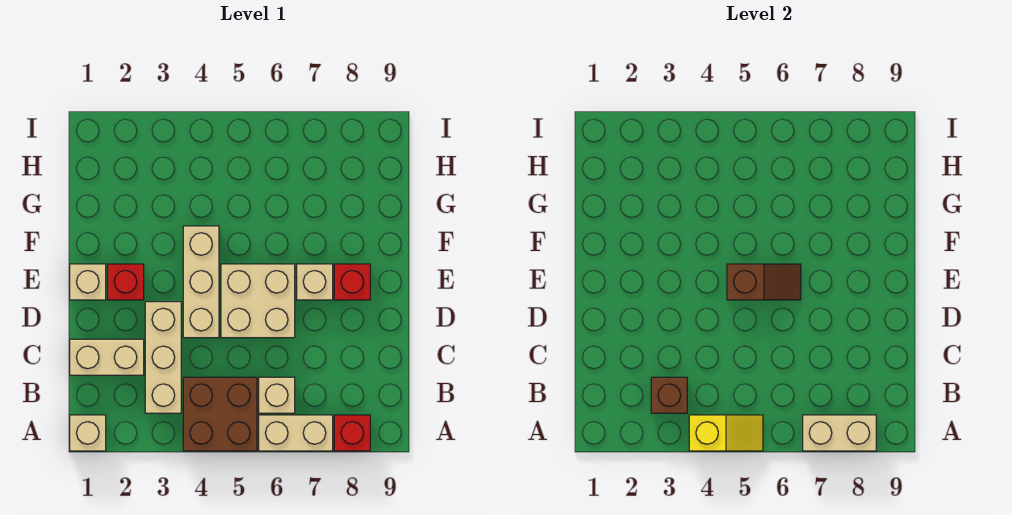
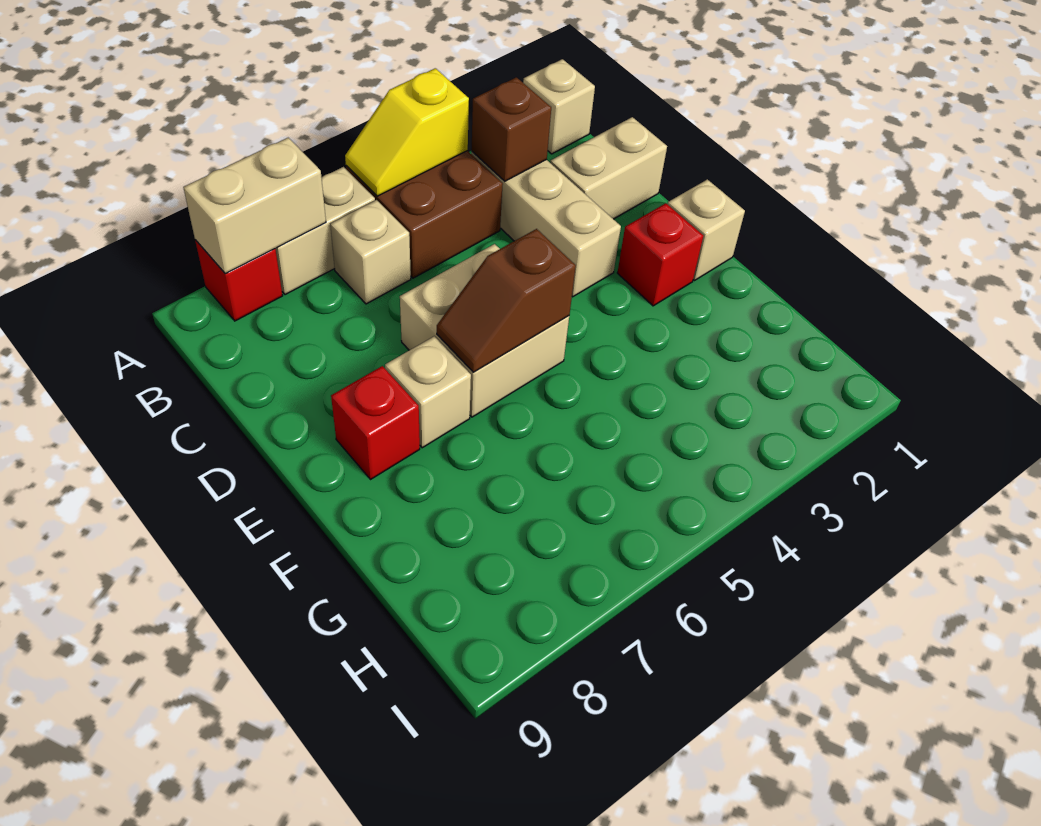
tan brick D4:F4 level 1 -> none

